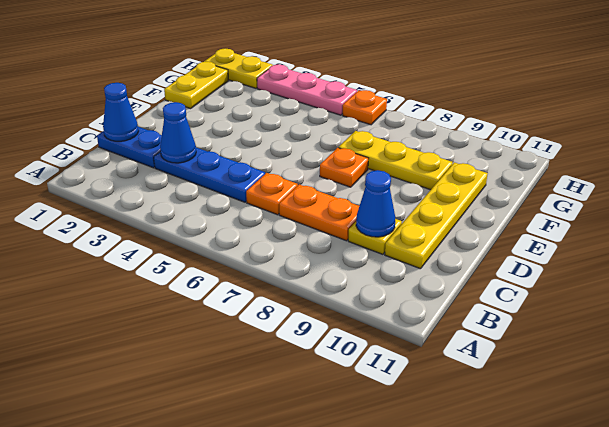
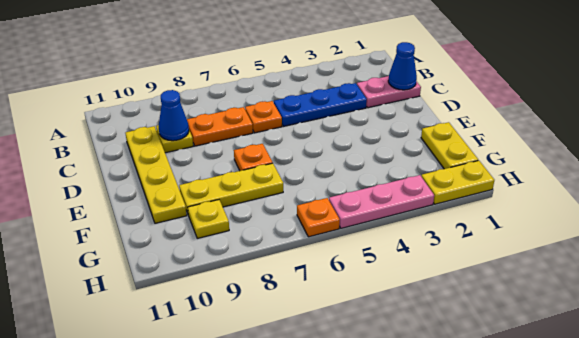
blue plate C1:C2 level 1 -> pink plate C1:C2 level 1
blue cone C3 level 2 -> none
none -> yellow plate G9 level 1

